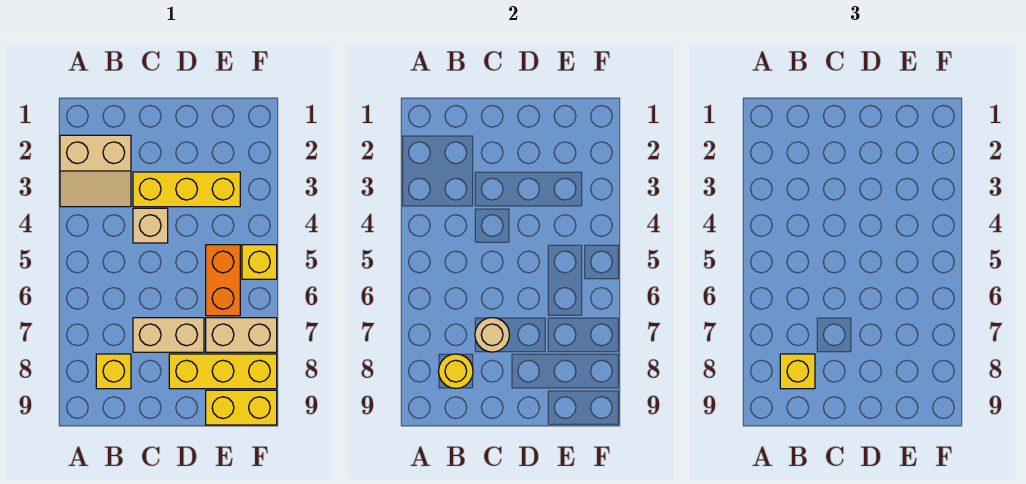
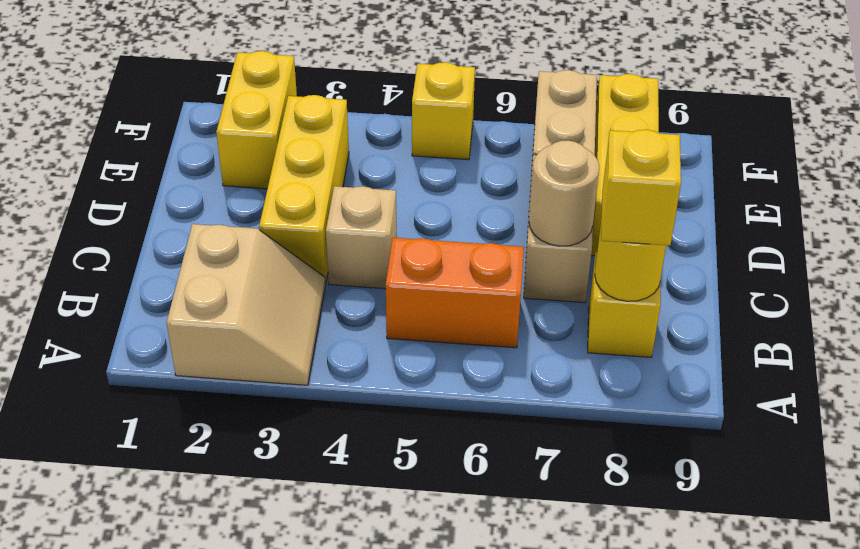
orange brick E5:E6 level 1 -> orange brick B5:B6 level 1
yellow brick E9:F9 level 1 -> yellow brick E2:F2 level 1

